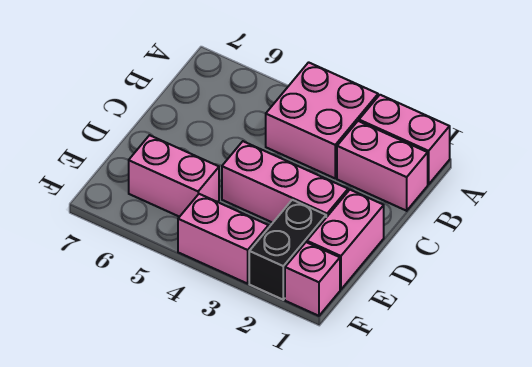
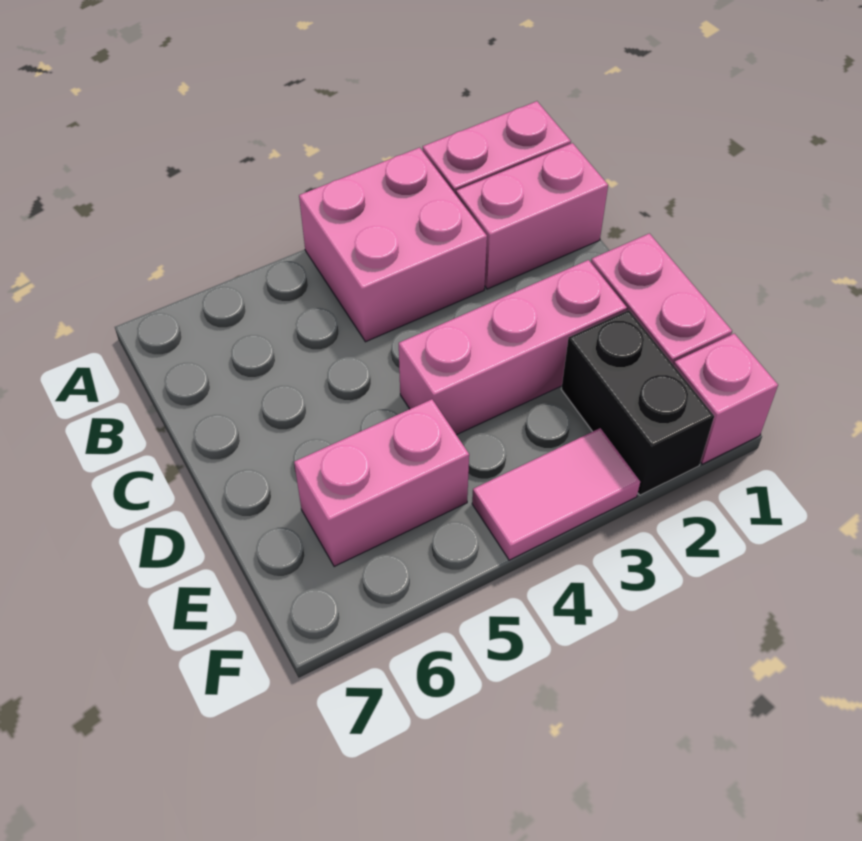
pink brick F3:F4 level 1 -> pink tile F3:F4 level 1

